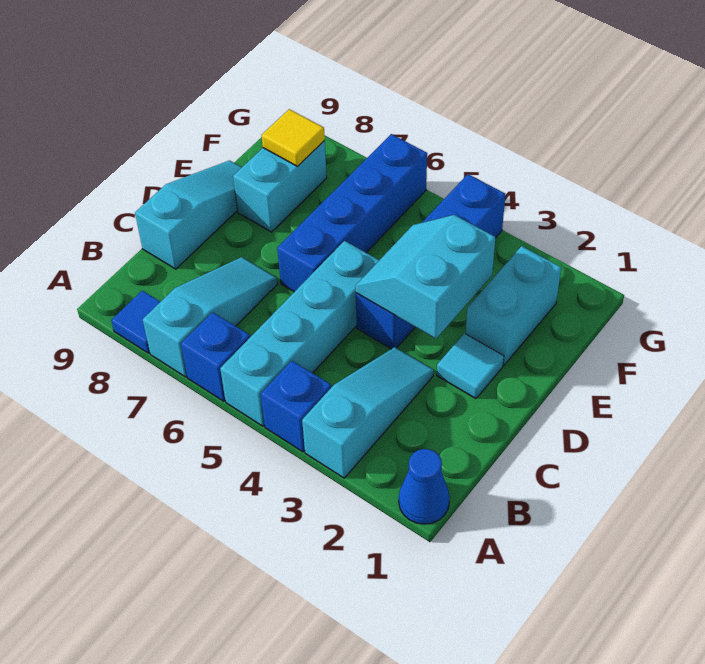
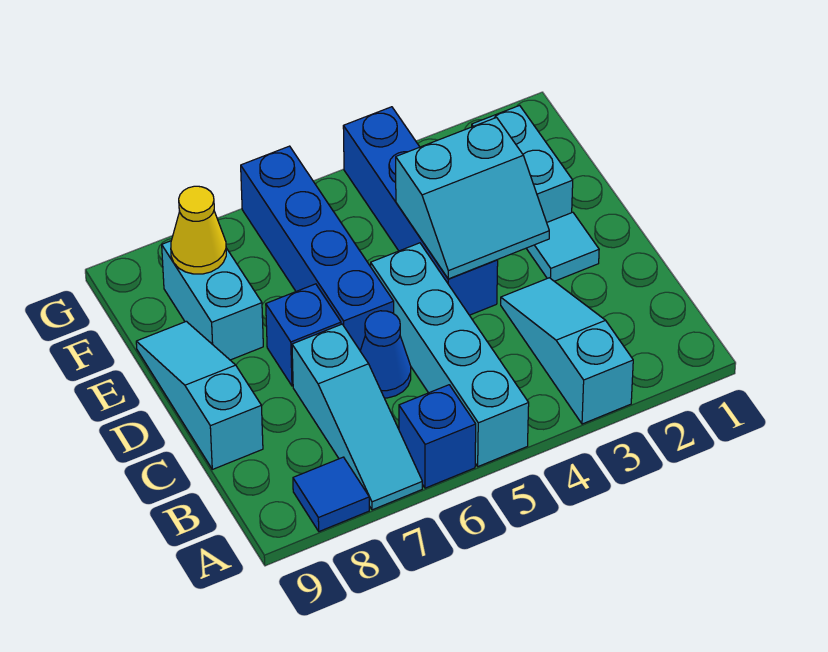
blue cone A1 level 1 -> blue cone C6 level 1
blue brick A4 level 1 -> blue brick D7 level 1
cyan slope A7:C7 level 1 top A -> cyan slope A7:C7 level 1 top C
cyan slope D3:E4 level 2 top 3 -> cyan slope D3:E4 level 2 top E
yellow tile F8 level 2 -> yellow cone F8 level 2

